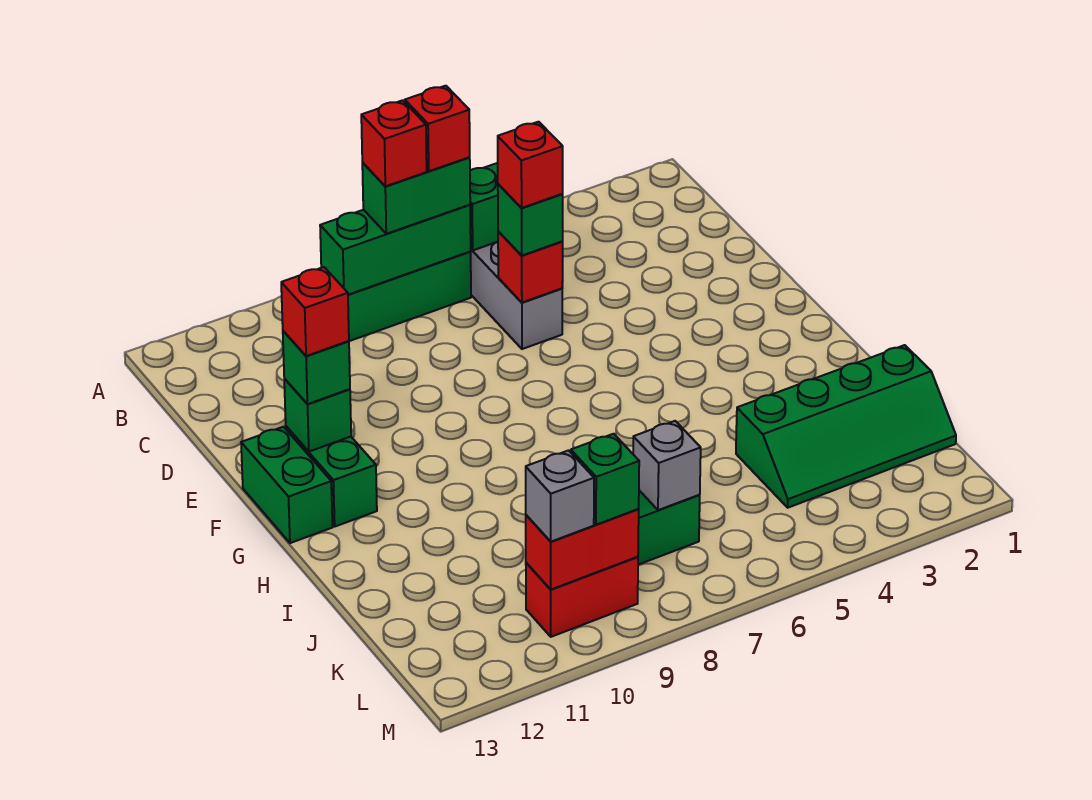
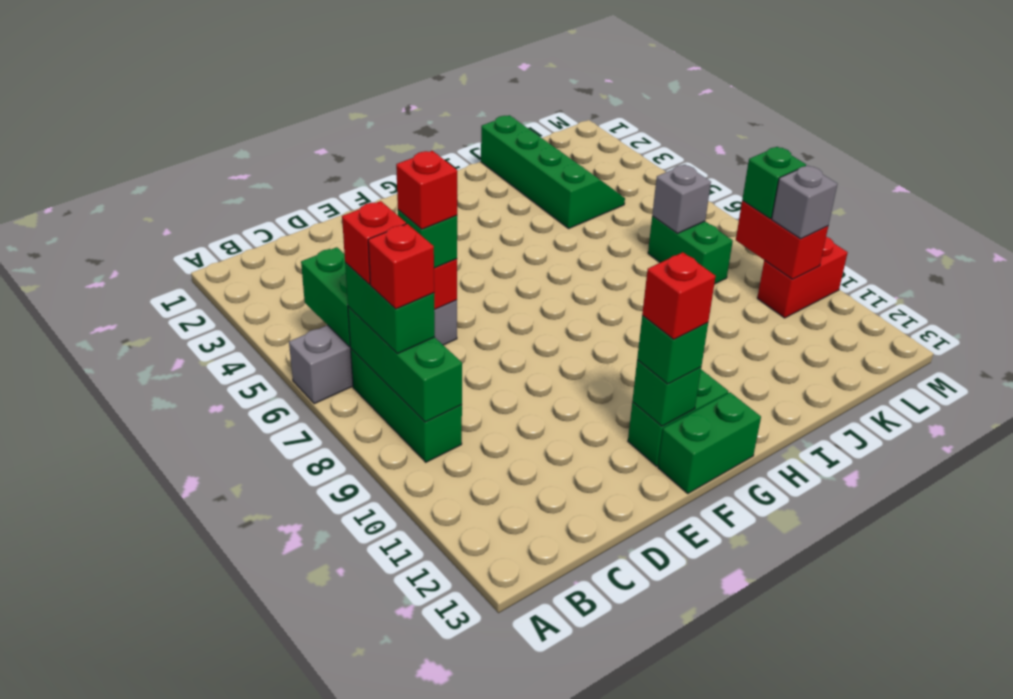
red brick L9:L10 level 1 -> red brick L10:M10 level 1

